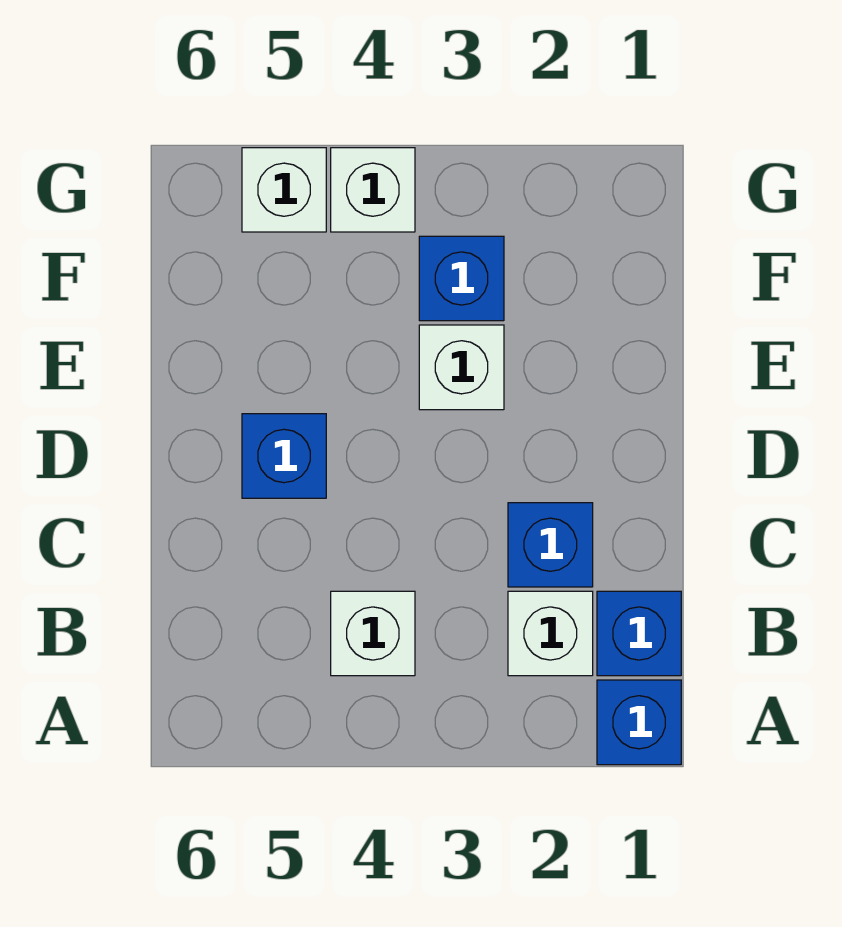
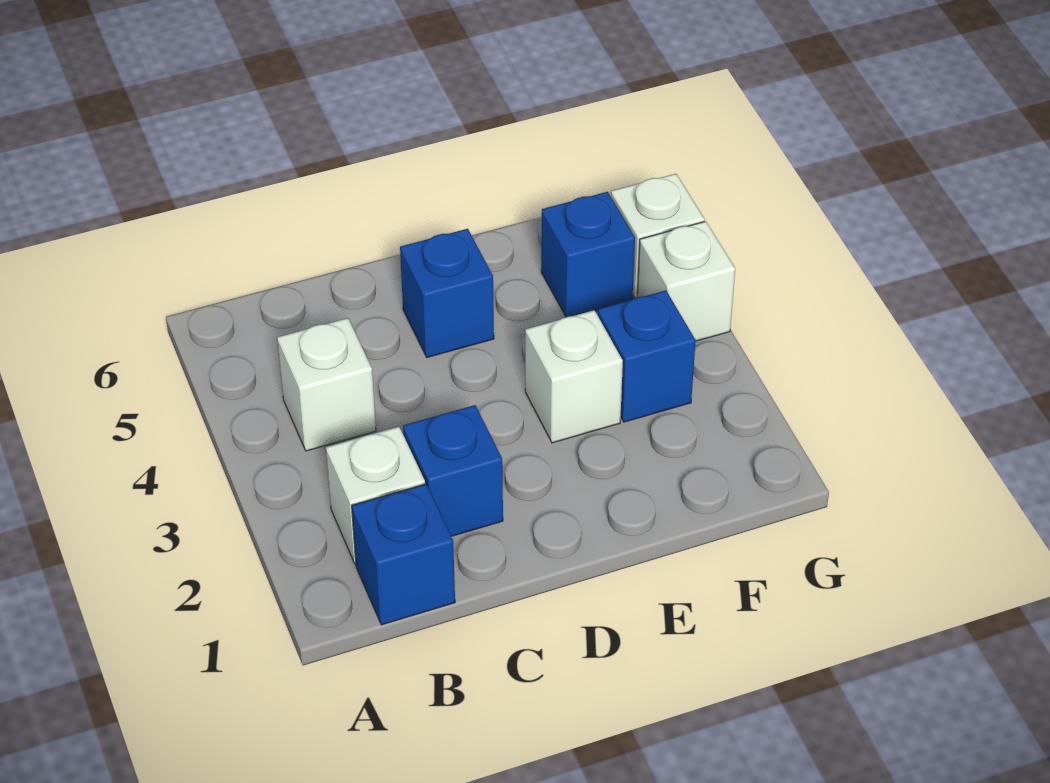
blue brick A1 level 1 -> blue brick F5 level 1

